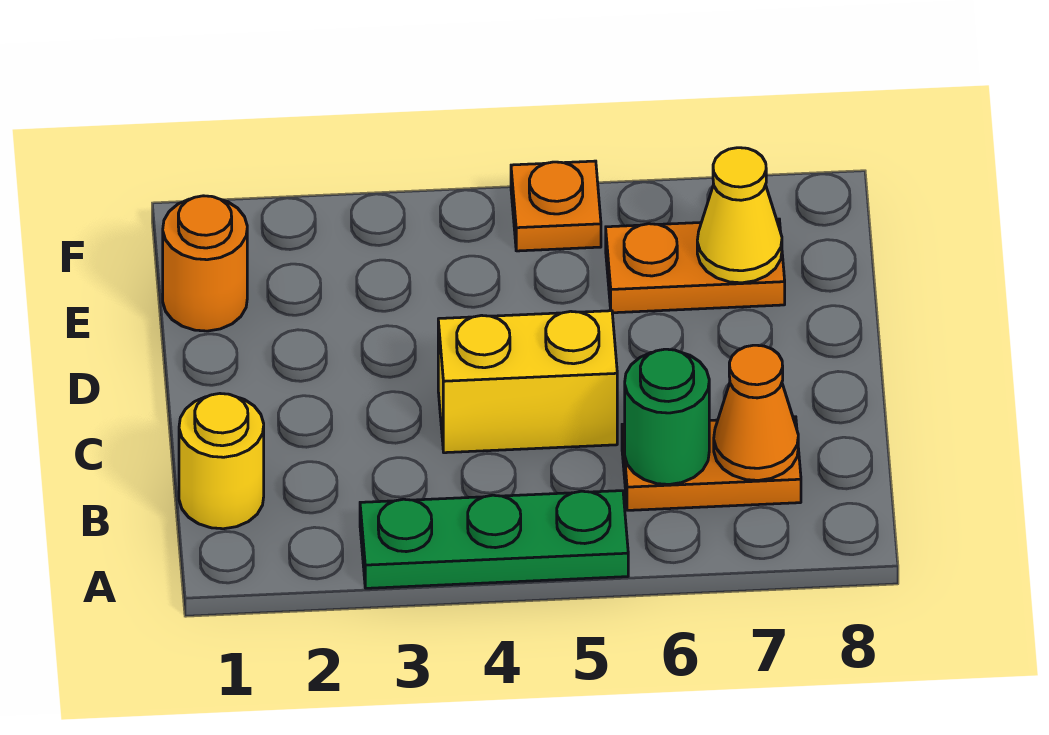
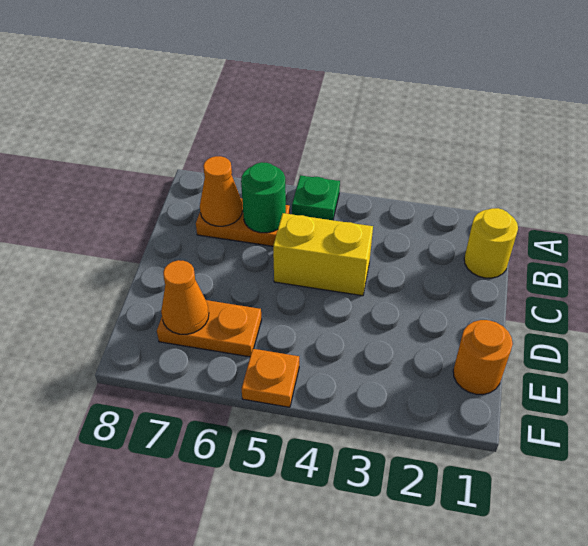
green plate A3:A5 level 1 -> green plate A5 level 1
yellow cone E7 level 2 -> orange cone E7 level 2

